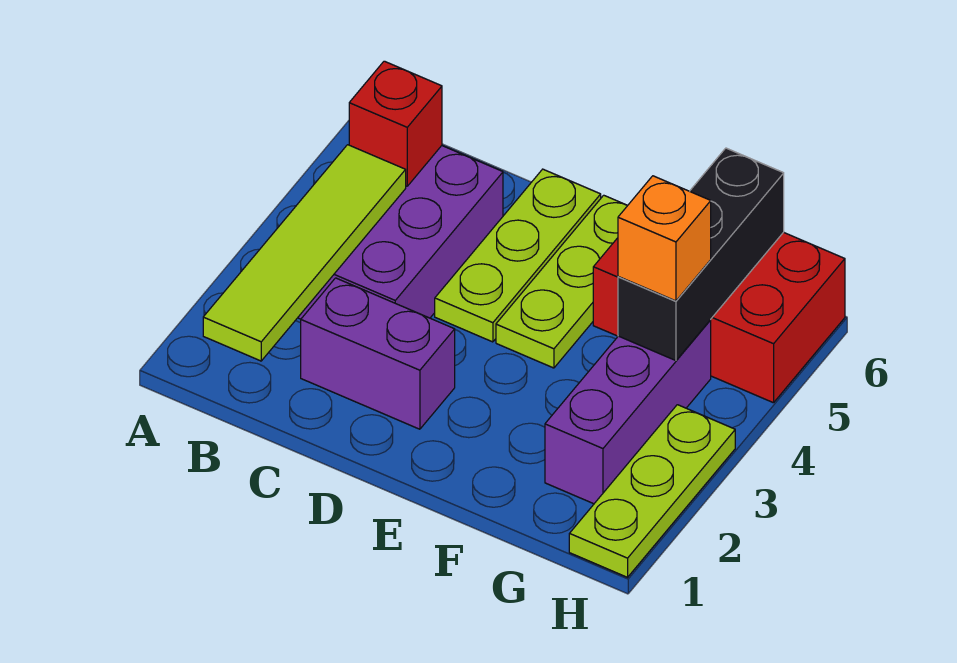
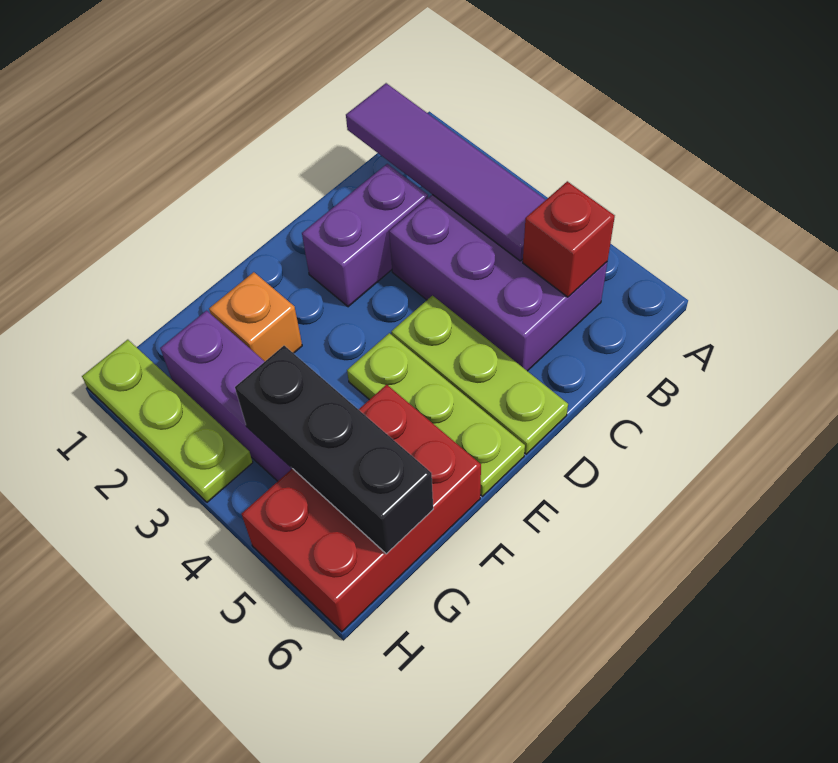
lime tile B1:B4 level 2 -> purple tile B1:B4 level 2
orange brick G4 level 3 -> orange brick F2 level 1

